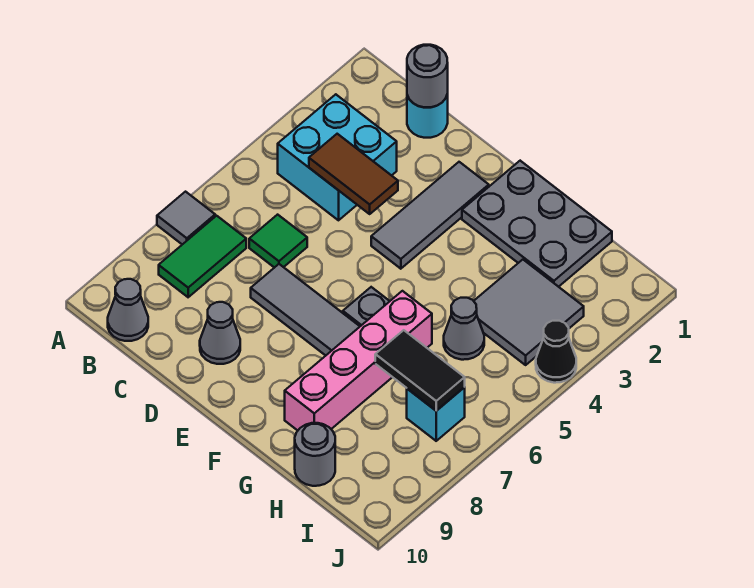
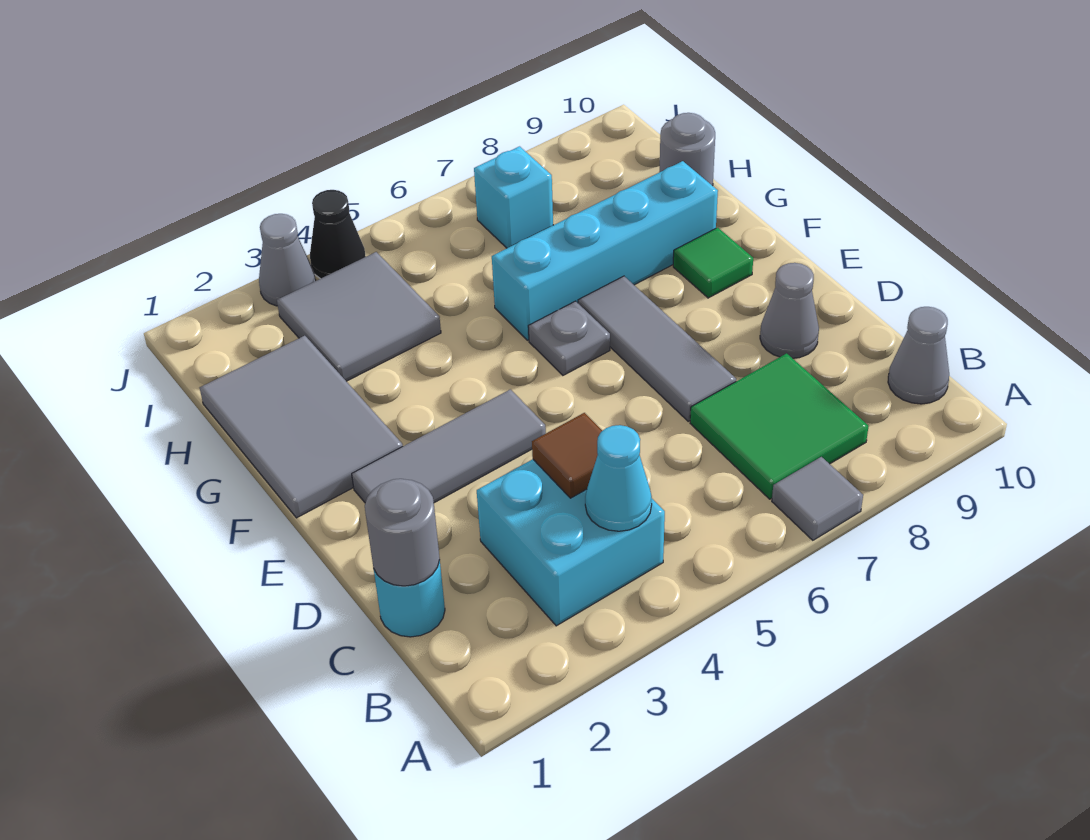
none -> cyan cone B4 level 2
green tile B7:B8 level 1 -> green tile B7:C8 level 1
brown tile C4:D4 level 2 -> brown tile C4 level 2
green tile C6 level 1 -> green tile F9 level 1
grey plate F1:H2 level 1 -> grey tile F1:H2 level 1
pink brick G6:G9 level 1 -> cyan brick G6:G9 level 1
grey cone H5 level 1 -> grey cone J3 level 1
black tile H7:I7 level 2 -> none

